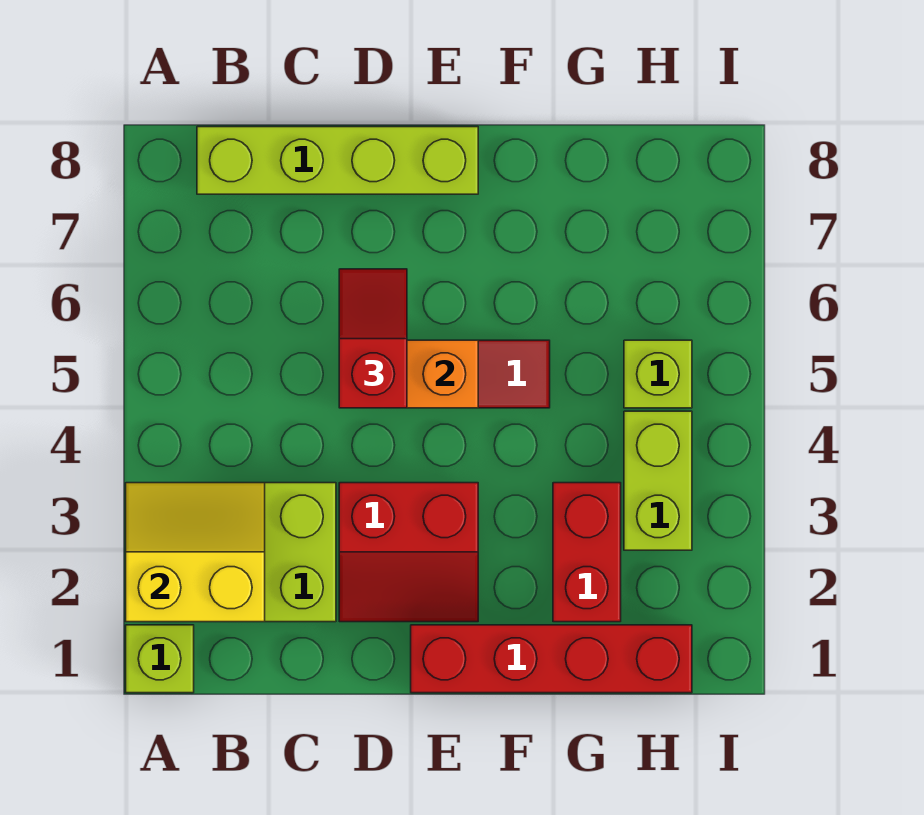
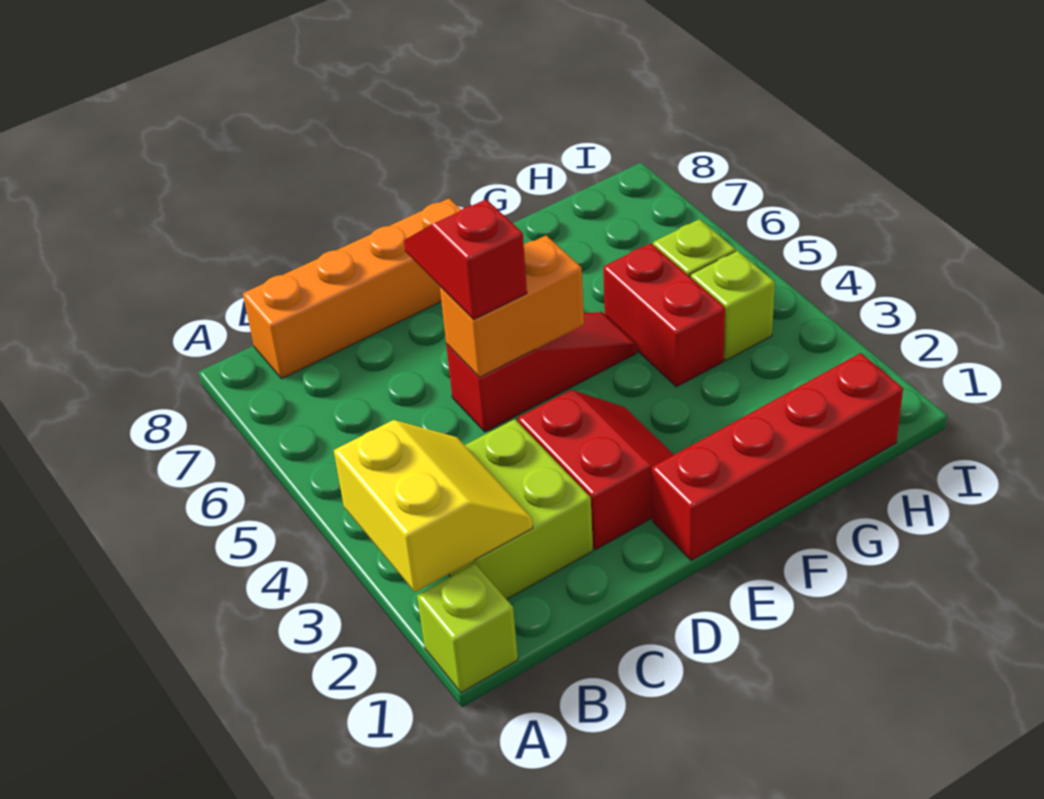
yellow slope A2:B3 level 2 top 2 -> yellow slope A2:B3 level 2 top A
lime brick B8:E8 level 1 -> orange brick B8:E8 level 1
red slope D2:E3 level 1 top 3 -> red slope D2:E3 level 1 top D
red brick G2:G3 level 1 -> red brick G4:G5 level 1
lime brick H3:H4 level 1 -> lime brick H4 level 1

